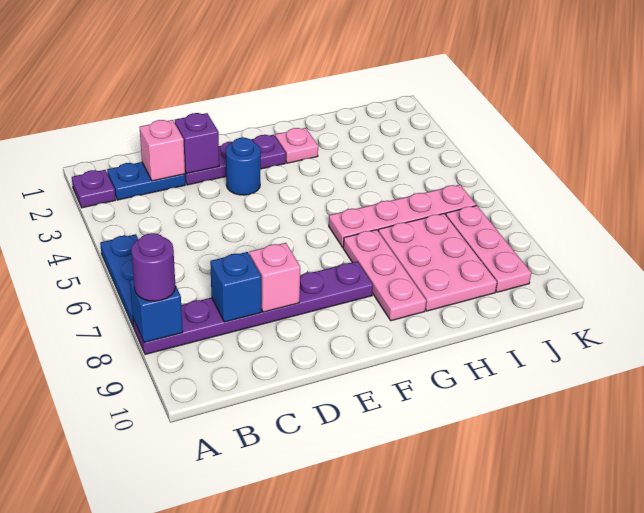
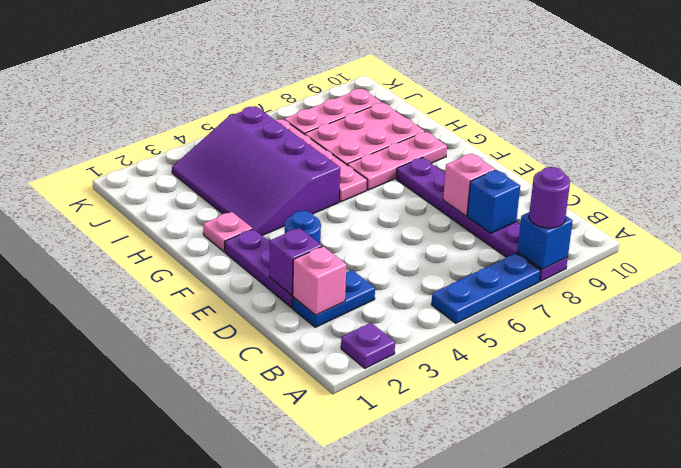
blue plate B2:C2 level 1 -> blue plate C2:C3 level 1
none -> purple slope G3:J5 level 1 top 5

